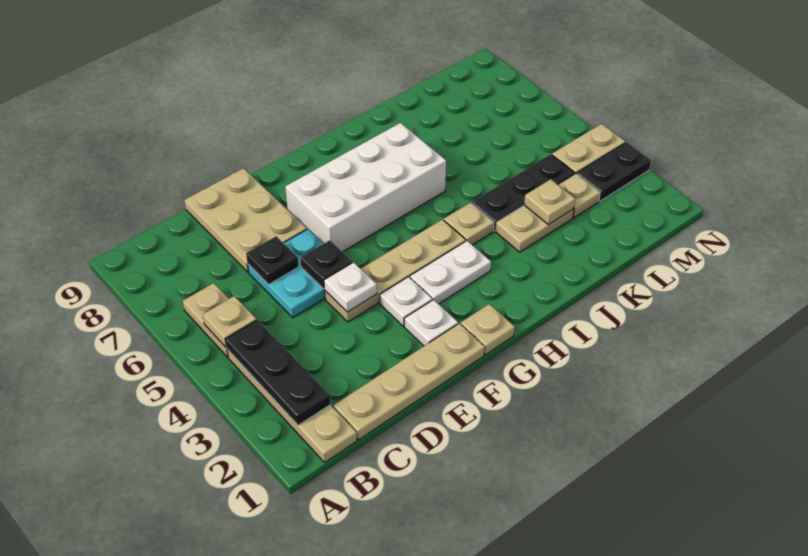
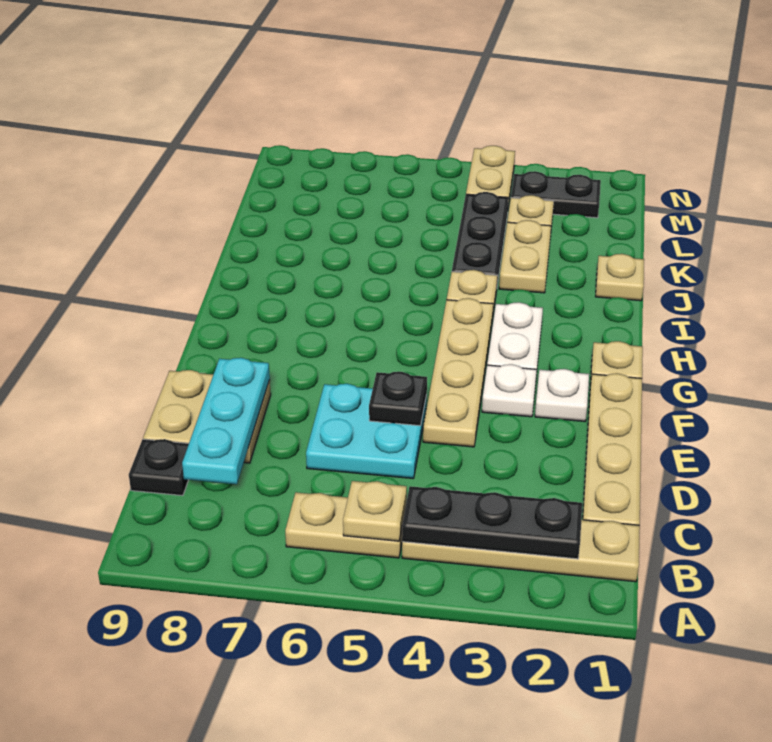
none -> cyan plate C8:E8 level 2
black plate D6 level 2 -> black plate C9 level 1
tan plate D7:E9 level 1 -> tan plate D8:E9 level 1
white plate E4 level 2 -> none
white brick F6:I7 level 1 -> none
tan plate K3 level 2 -> tan plate J1 level 1
black plate M3:N3 level 1 -> black plate M2:M3 level 1

